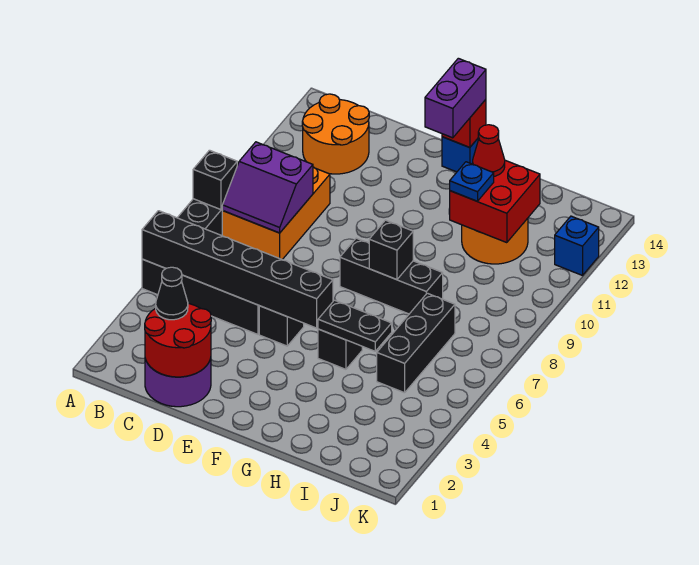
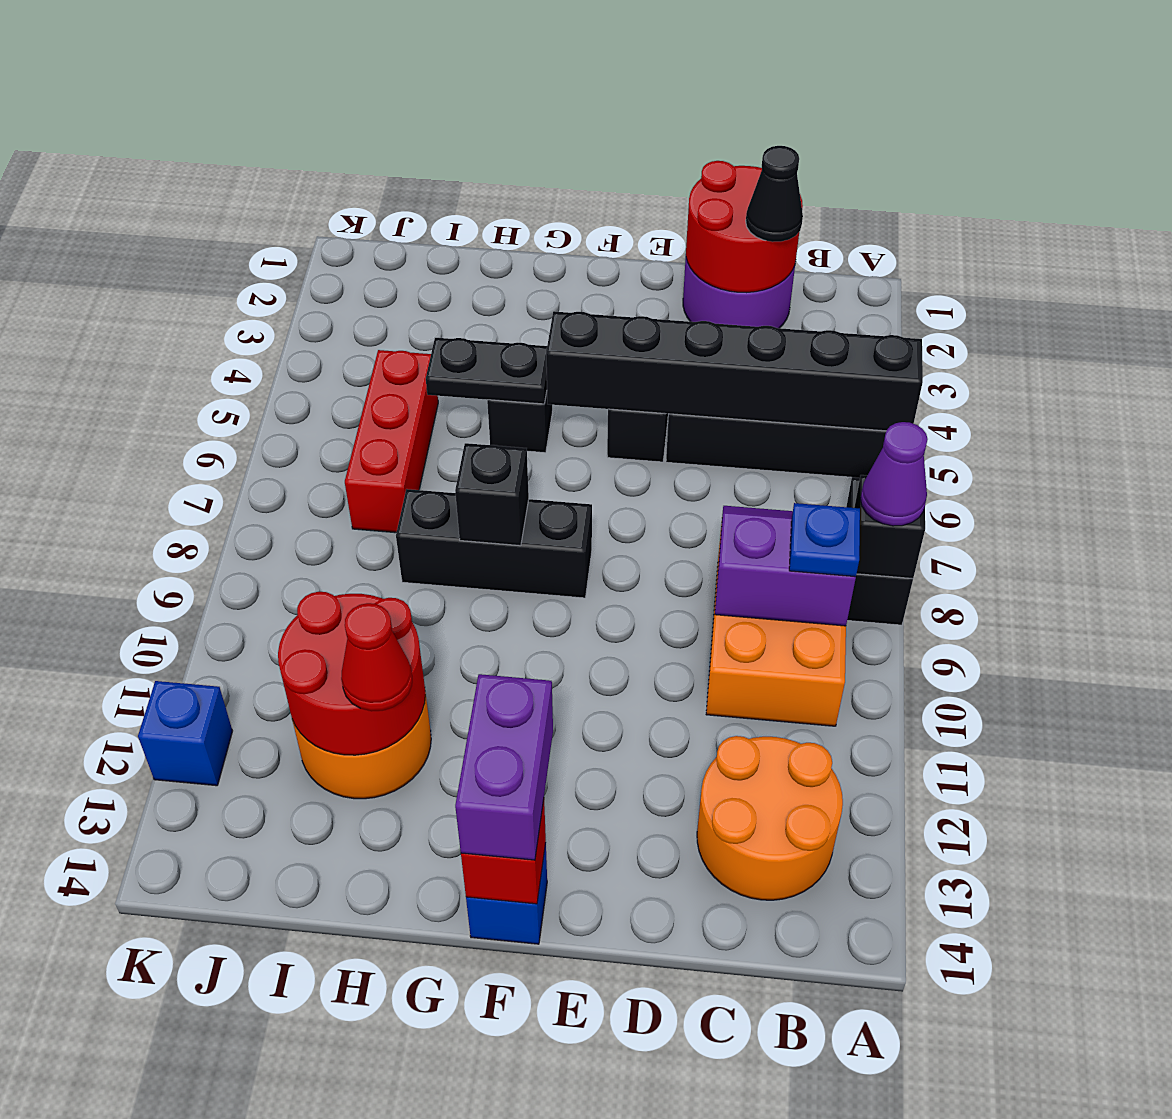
none -> purple cone A8 level 3
red brick H11:I12 level 2 -> red round brick H11:I12 level 2
blue plate H11 level 3 -> blue plate B9 level 3
black brick I5:I7 level 1 -> red brick I5:I7 level 1

